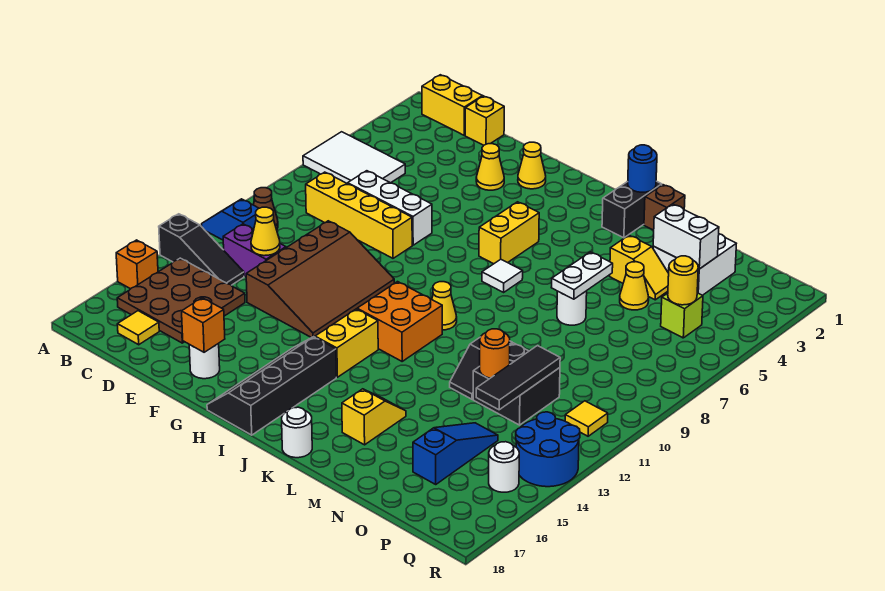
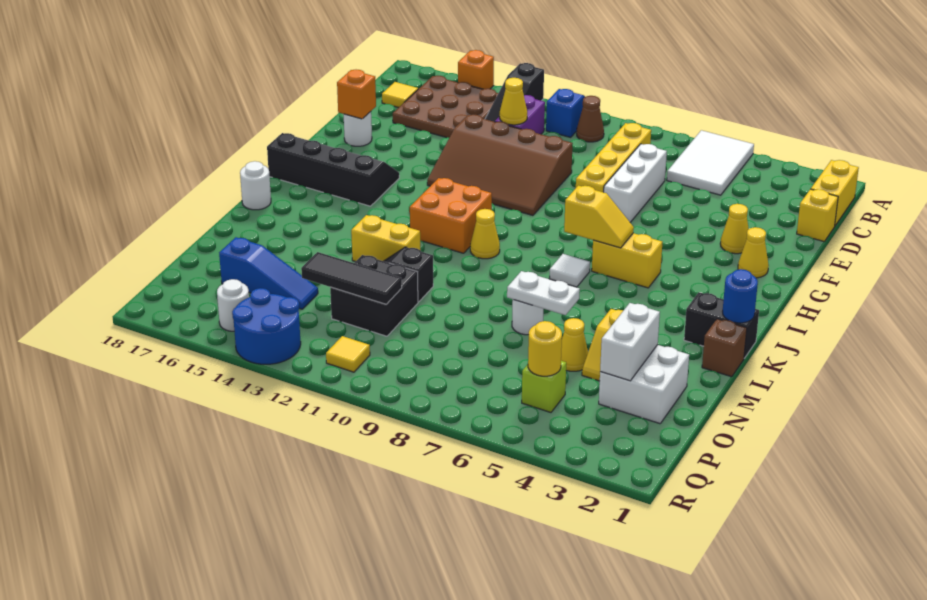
yellow brick I13:I14 level 1 -> yellow brick L12:L13 level 1
yellow slope L15:L16 level 1 top 16 -> yellow slope I6:I7 level 2 top 7
orange round brick N12 level 2 -> none

